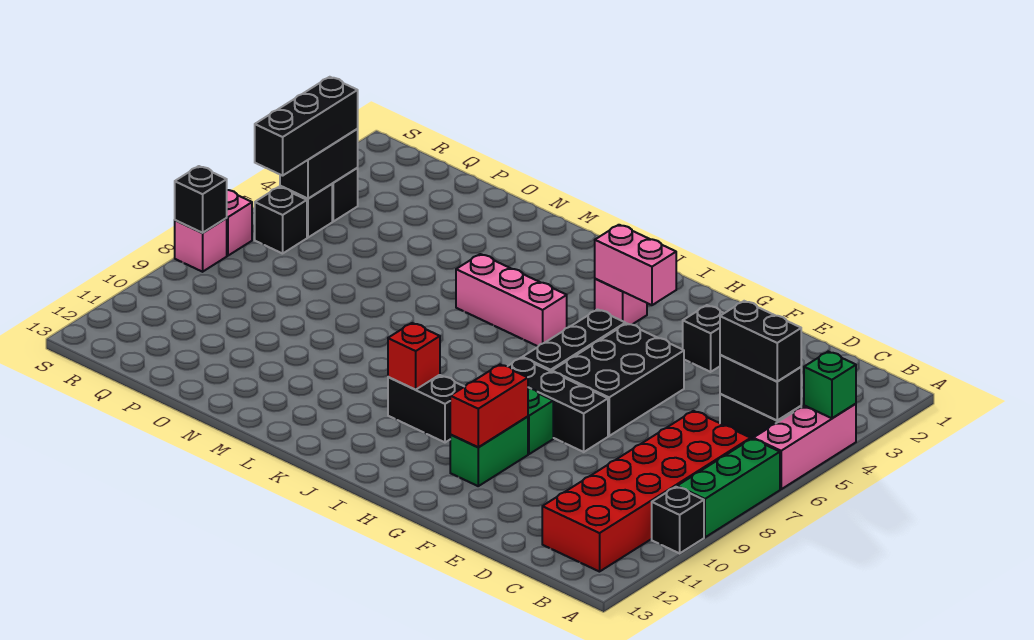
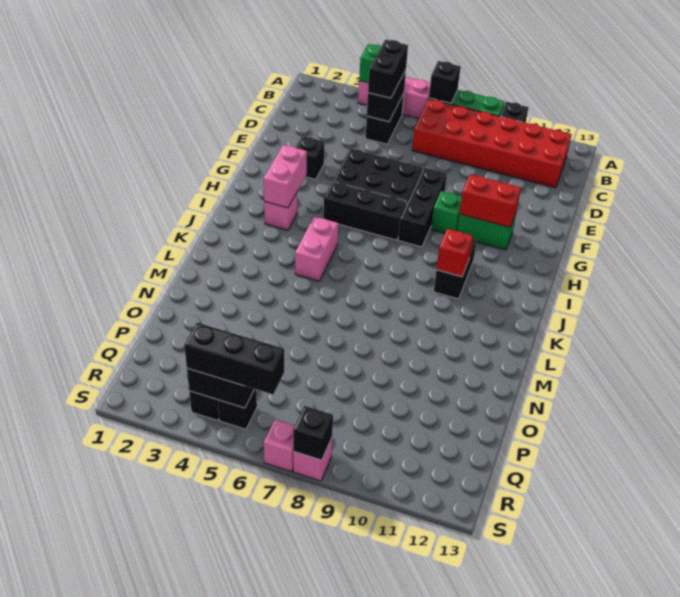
pink brick J5:L5 level 1 -> pink brick J5:K5 level 1
black brick R6 level 1 -> black brick A7 level 2

